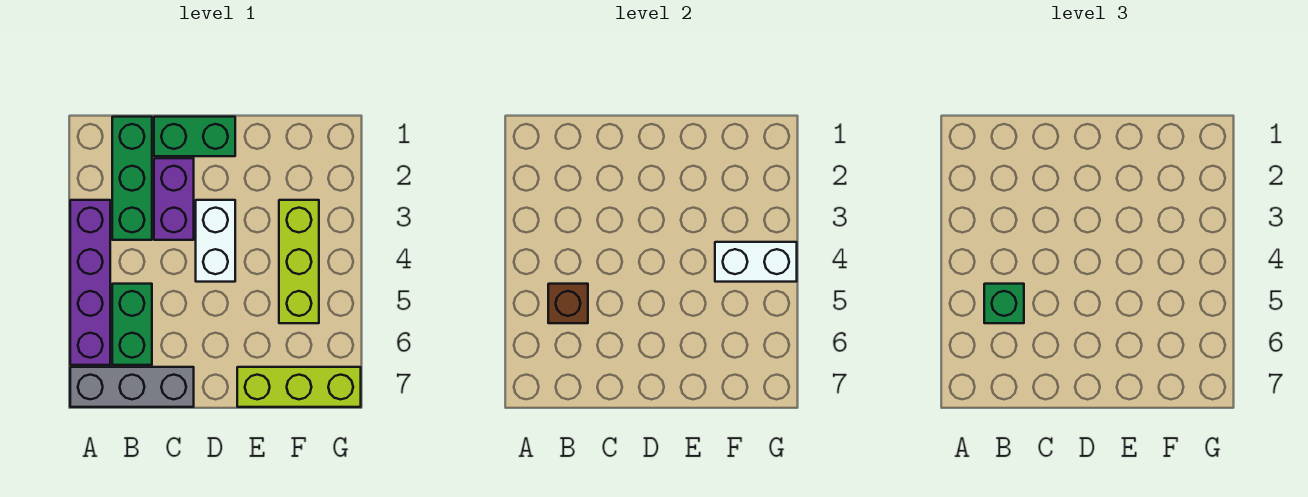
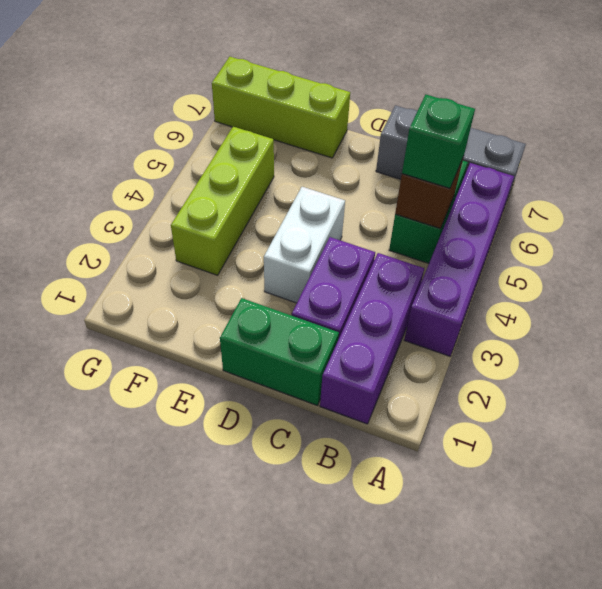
green brick B1:B3 level 1 -> purple brick B1:B3 level 1
white brick F4:G4 level 2 -> none

